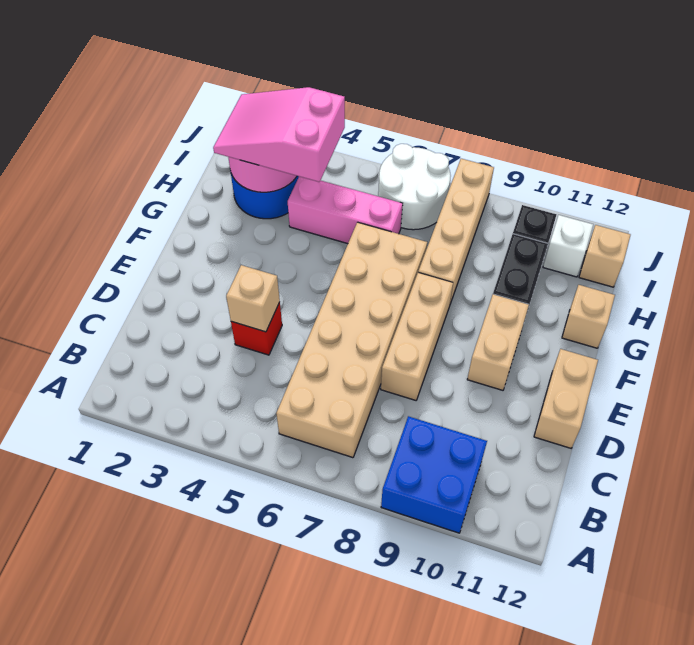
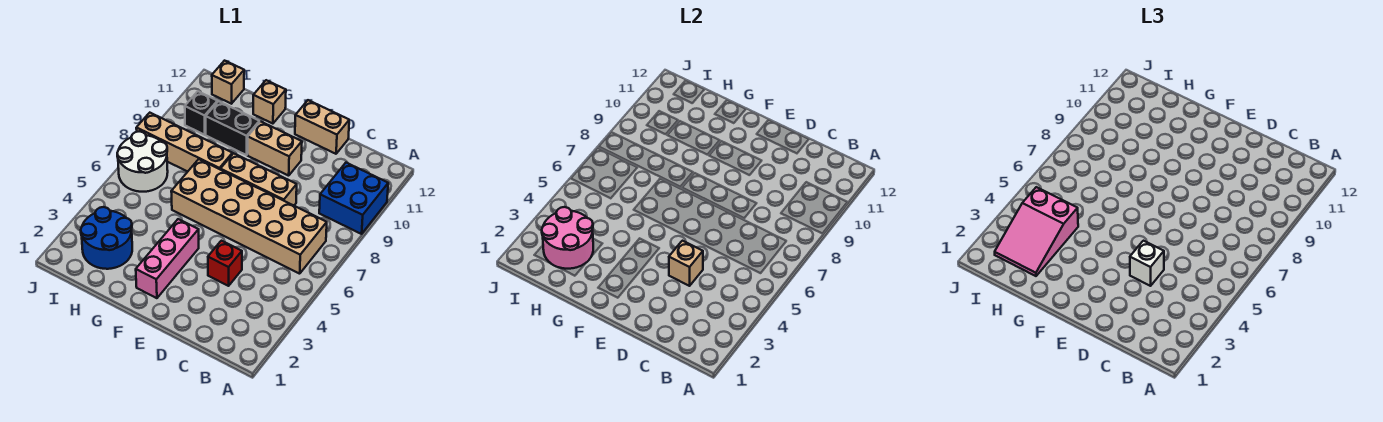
pink brick H4:H6 level 1 -> pink brick F2:F4 level 1
white brick I11 level 1 -> white brick D4 level 3

